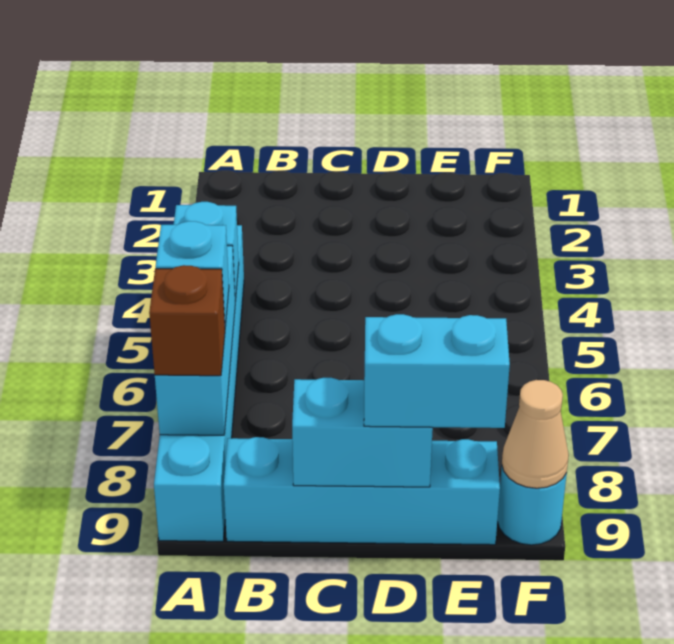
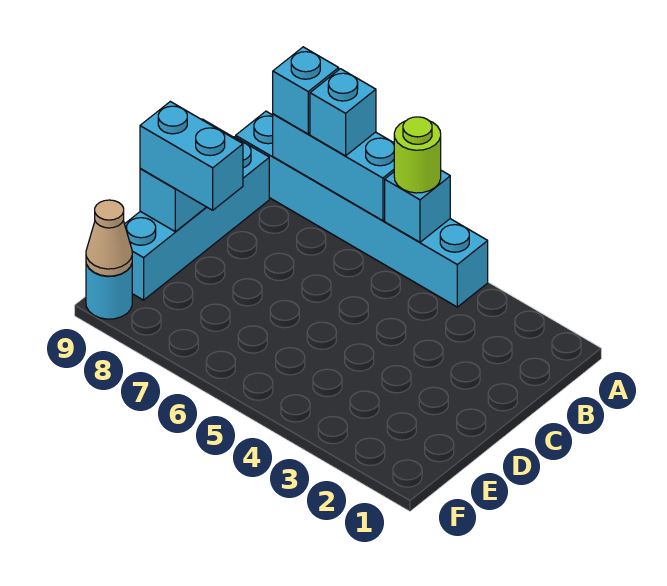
none -> lime round brick A5 level 3
brown brick A8 level 3 -> cyan brick A8 level 3
cyan brick D9:E9 level 3 -> cyan brick D8:D9 level 3

